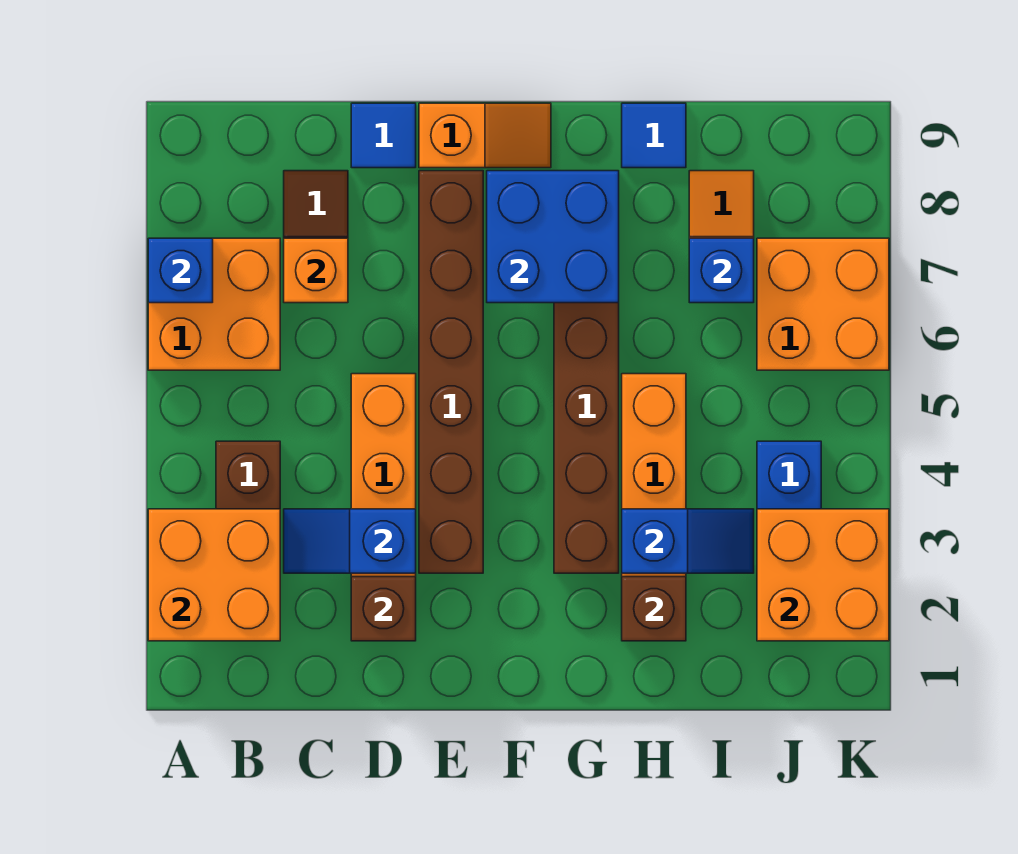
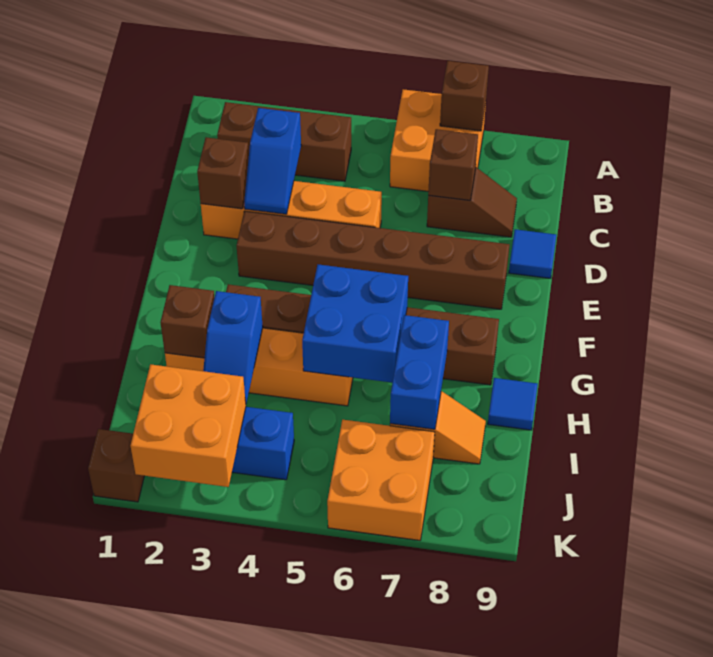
orange brick A2:B3 level 2 -> none
blue brick A7 level 2 -> brown brick A7 level 2
blue slope C3:D3 level 2 top D -> blue slope C3:D3 level 2 top C
orange brick C7 level 2 -> brown brick C7 level 2
orange slope E9:F9 level 1 top E -> none
blue brick F7:G8 level 2 -> blue brick G5:H6 level 2
blue brick I7 level 2 -> blue brick H7:I7 level 2
none -> brown brick K1 level 1

